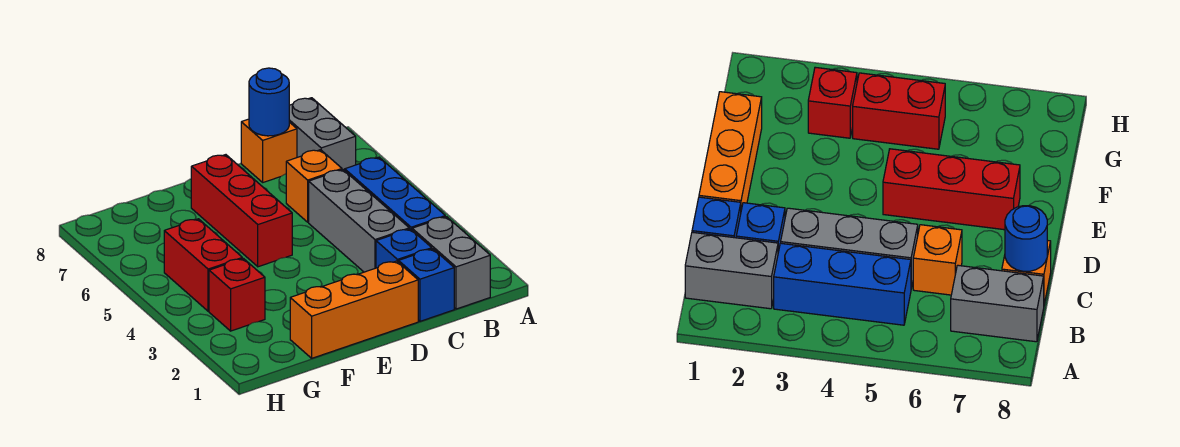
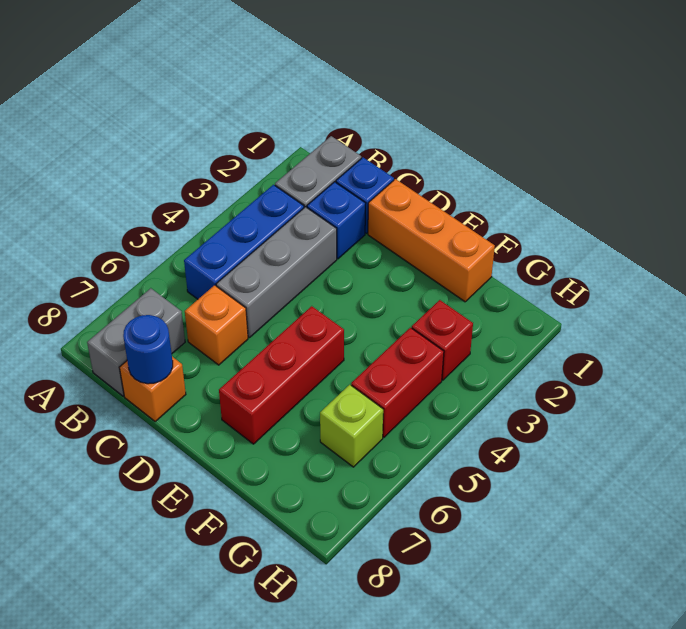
none -> lime brick G6 level 1

